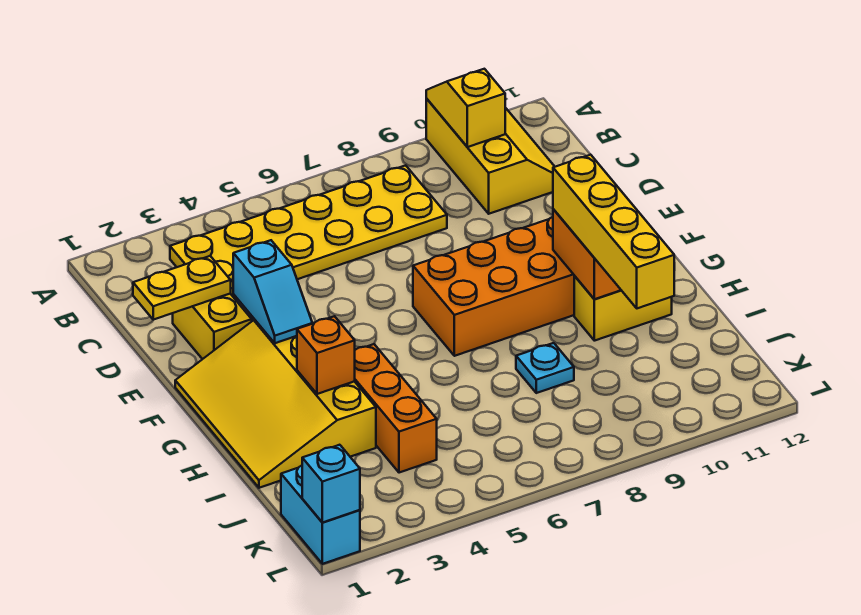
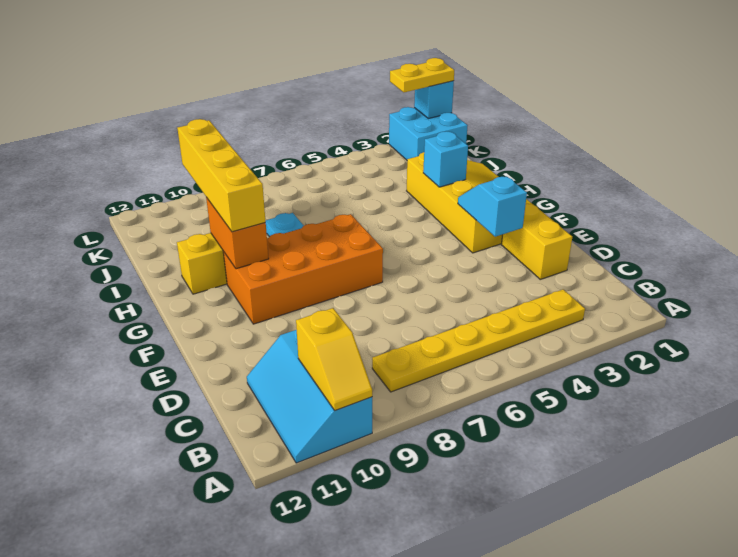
yellow slope A10:C11 level 1 top 10 -> cyan slope A10:C11 level 1 top 10
yellow plate B3:C8 level 1 -> yellow plate B3:B8 level 1
yellow plate D1:D2 level 2 -> yellow plate L1:L2 level 3
orange brick H3 level 2 -> cyan brick H3 level 2
orange brick H4:J4 level 1 -> none
cyan brick K1:L1 level 1 -> cyan brick K1:L2 level 1

